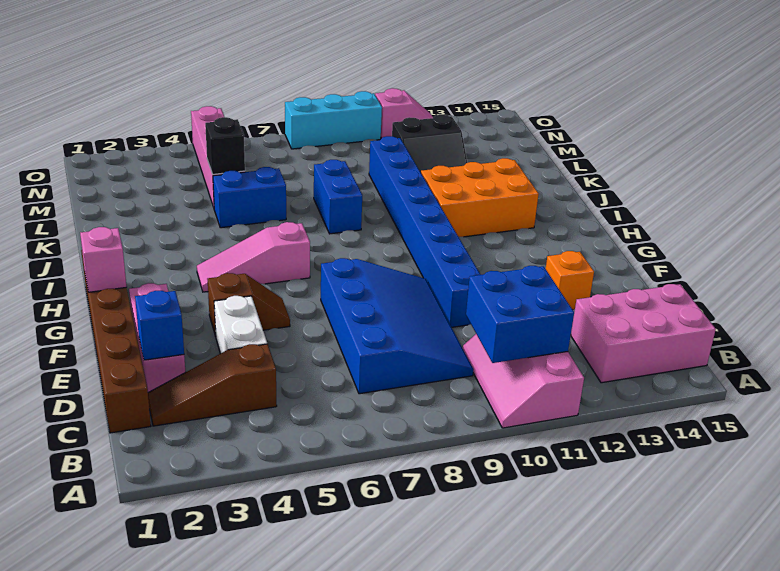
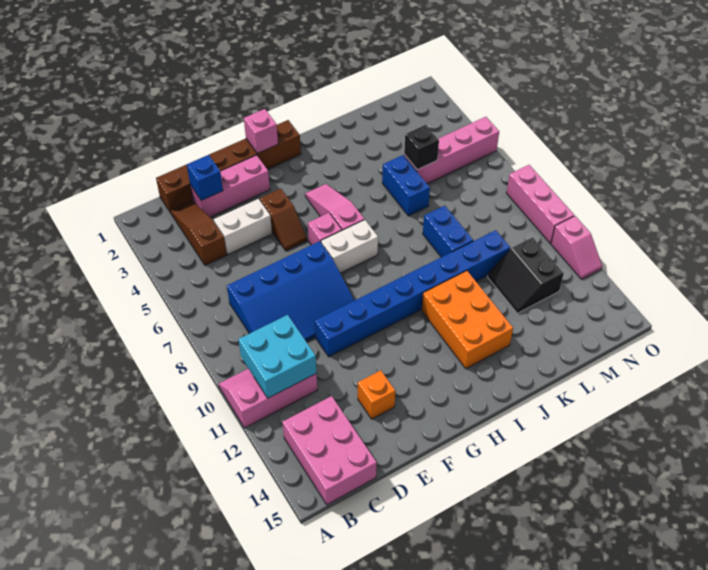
blue brick B10:C11 level 2 -> cyan brick B10:C11 level 2
none -> pink brick G6 level 1
none -> white brick G7:H7 level 1
blue brick J8:K8 level 1 -> blue brick K8:K9 level 1
cyan brick O8:O10 level 1 -> pink brick O8:O10 level 1

